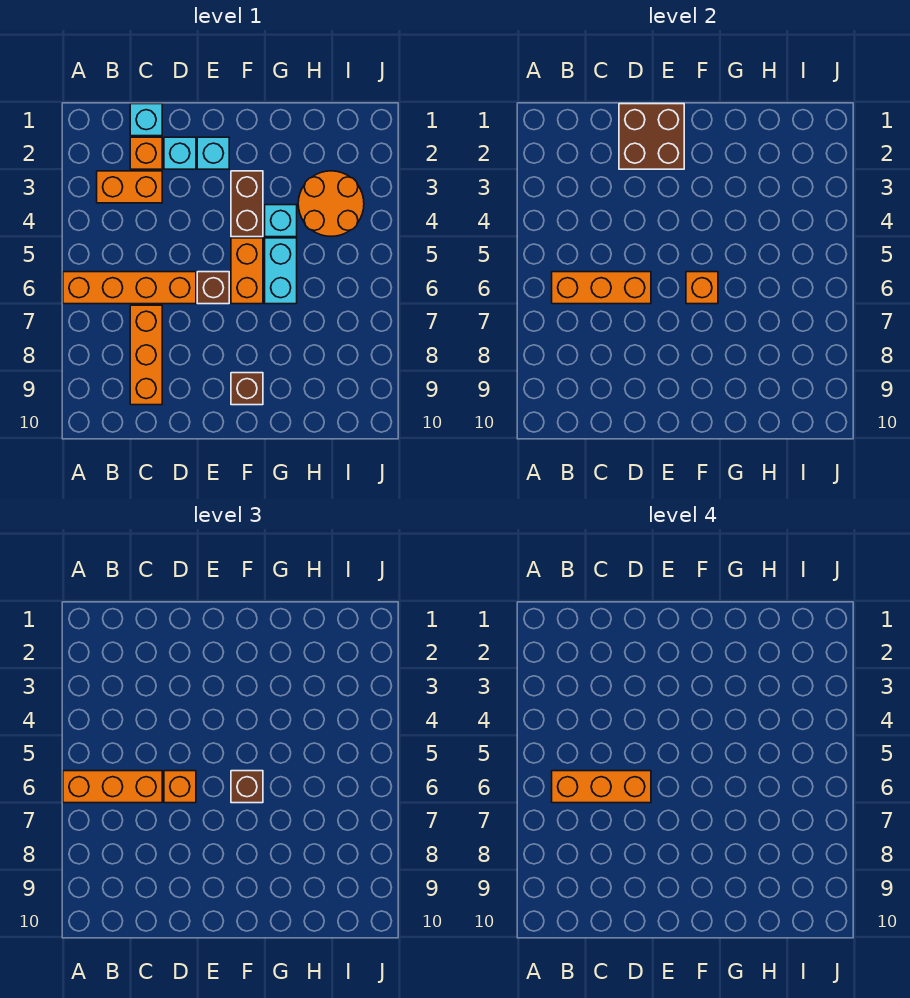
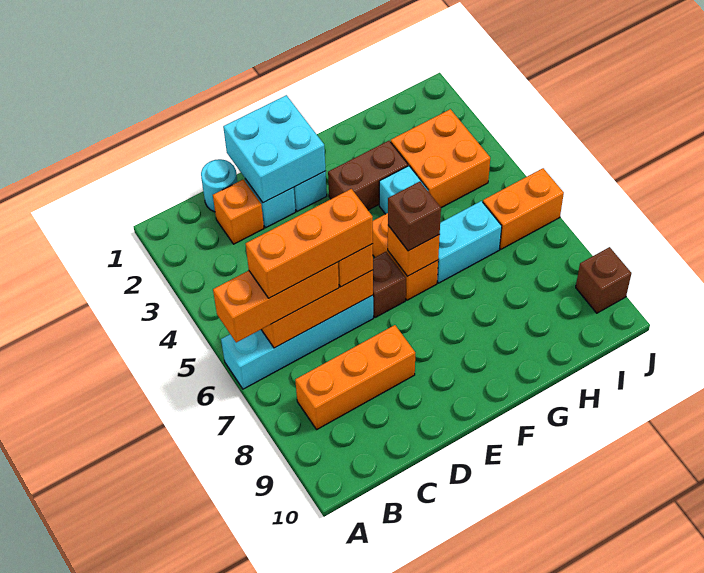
orange brick A6:D6 level 1 -> cyan brick A6:D6 level 1
orange brick B3:C3 level 1 -> orange brick I6:J6 level 1
cyan brick C1 level 1 -> cyan round brick C1 level 1
orange brick C7:C9 level 1 -> orange brick B8:D8 level 1
brown brick D1:E2 level 2 -> cyan brick D1:E2 level 2
brown brick F3:F4 level 1 -> brown brick F3:G3 level 1
brown brick F9 level 1 -> brown brick J9 level 1
cyan brick G5:G6 level 1 -> cyan brick G6:H6 level 1
orange round brick H3:I4 level 1 -> orange brick H3:I4 level 1

